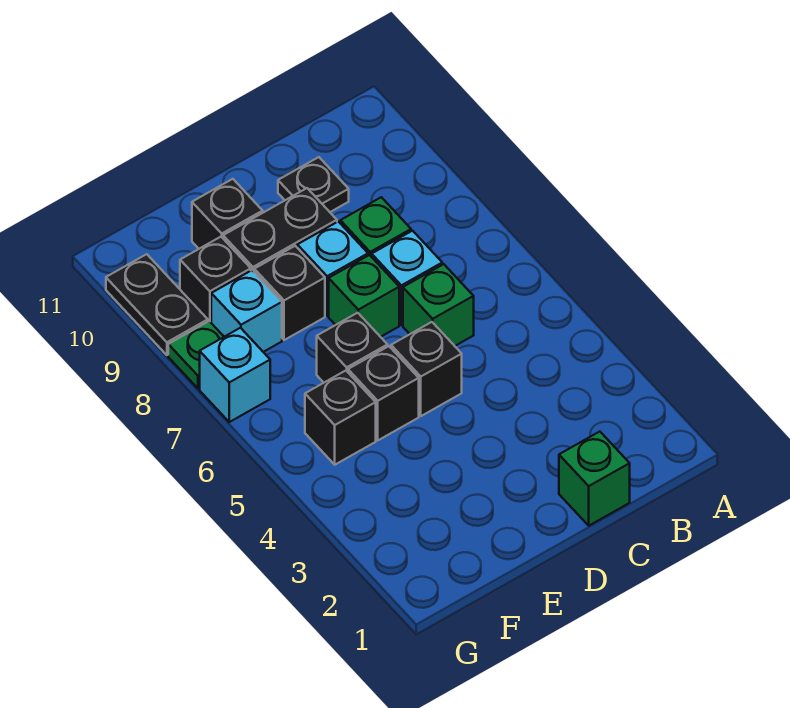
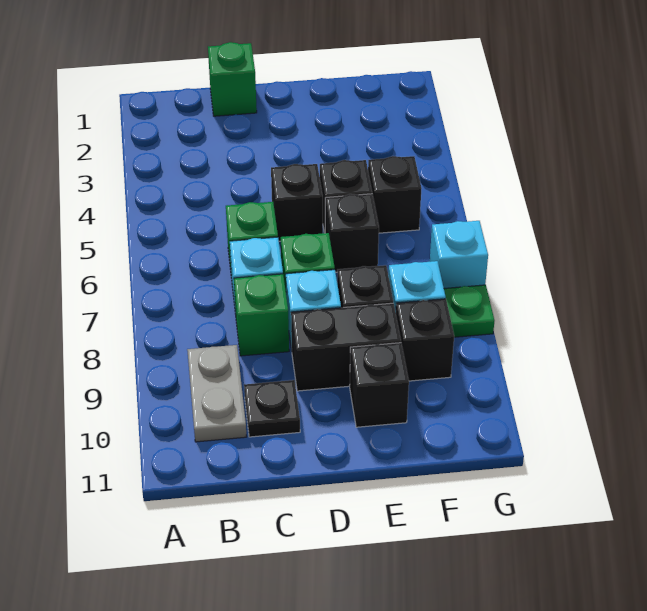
none -> grey plate B9:B10 level 1
black plate G9:G10 level 1 -> none

